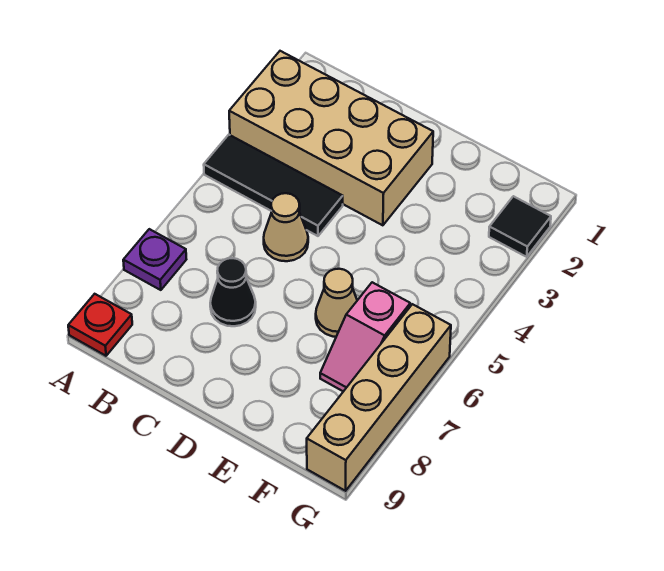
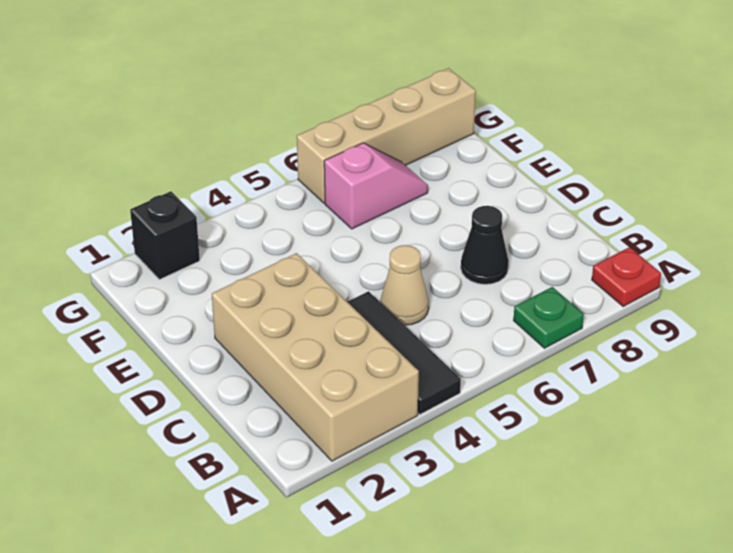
purple plate A7 level 1 -> green plate A7 level 1
tan cone E6 level 1 -> none
black tile G2 level 1 -> black brick G2 level 1

